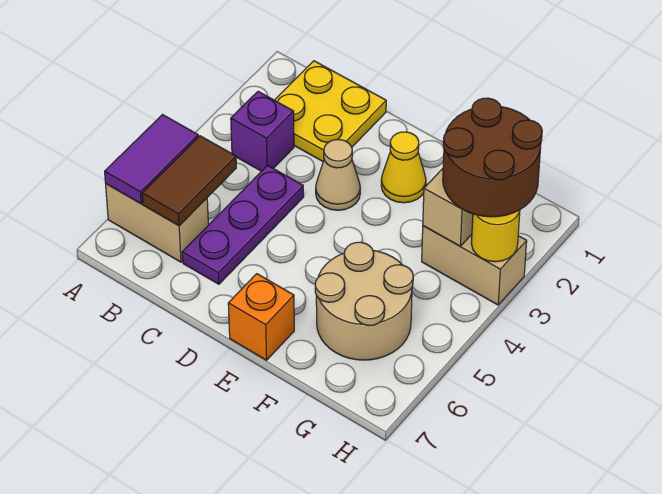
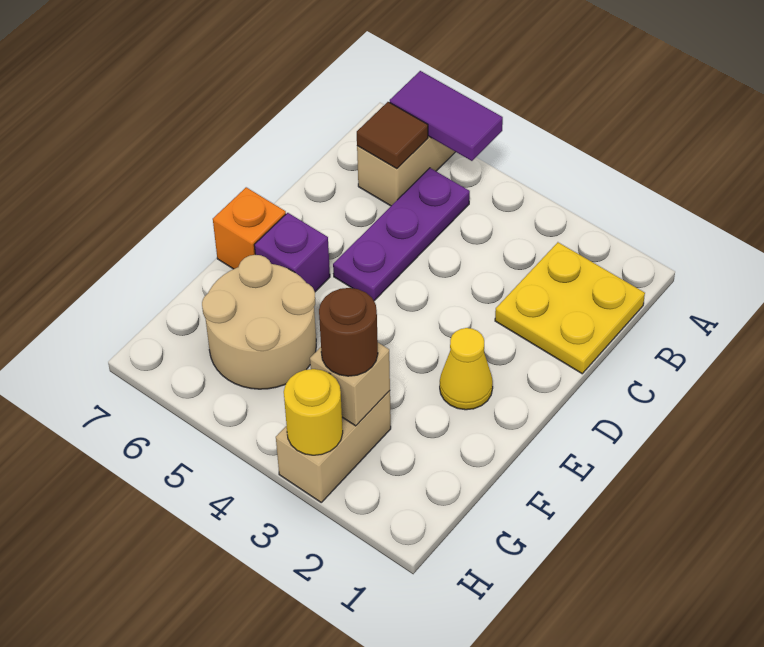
purple brick B3 level 1 -> purple brick E6 level 1
brown tile B5:B6 level 2 -> brown tile B6 level 2
purple plate C4:C6 level 1 -> purple plate B5:D5 level 1
tan cone D3 level 1 -> none
brown round brick G2:H3 level 3 -> brown round brick G3 level 3

